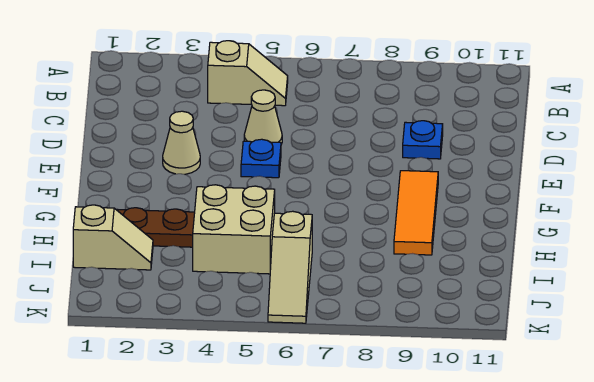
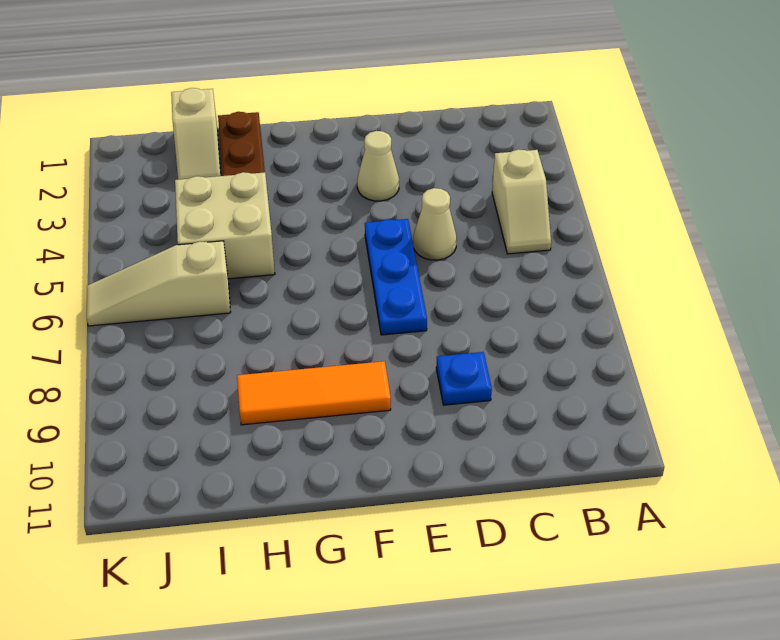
blue plate E5 level 1 -> blue plate E5:E7 level 1

